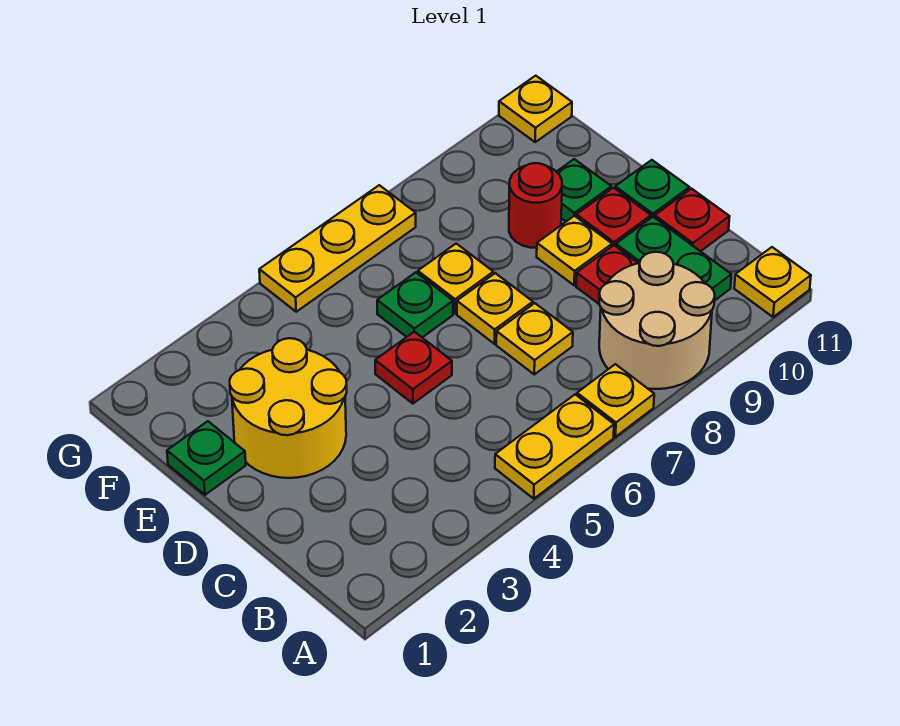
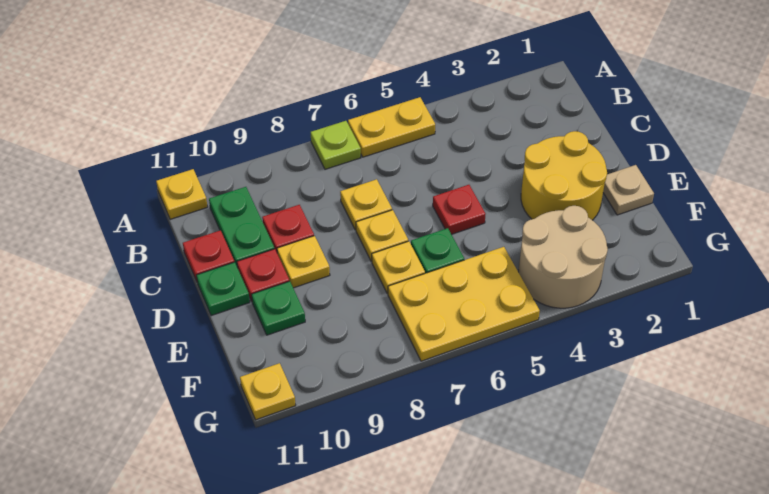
yellow plate A7 level 1 -> lime plate A7 level 1
tan round brick A8:B9 level 1 -> tan round brick F3:G4 level 1
green plate E1 level 1 -> tan plate E1 level 1
red round brick E9 level 1 -> none
yellow plate G5:G7 level 1 -> yellow plate F5:G7 level 1

